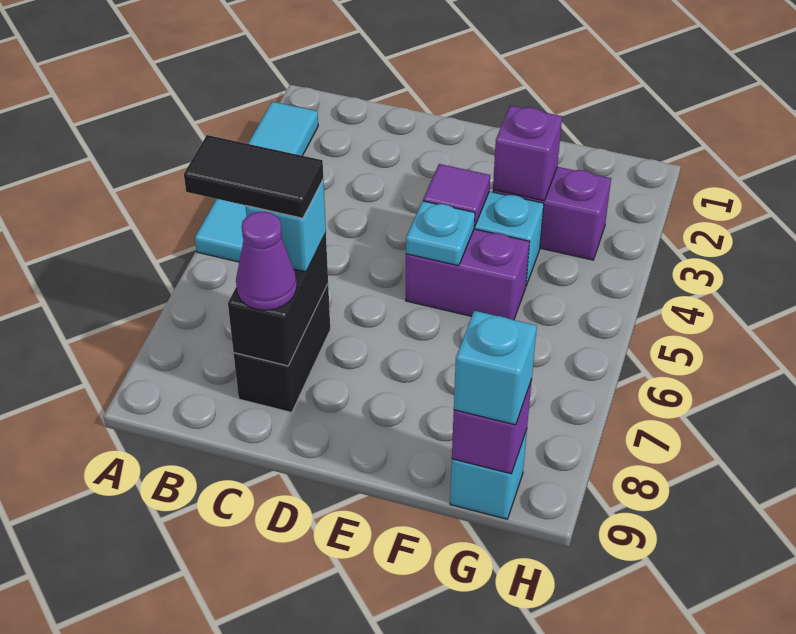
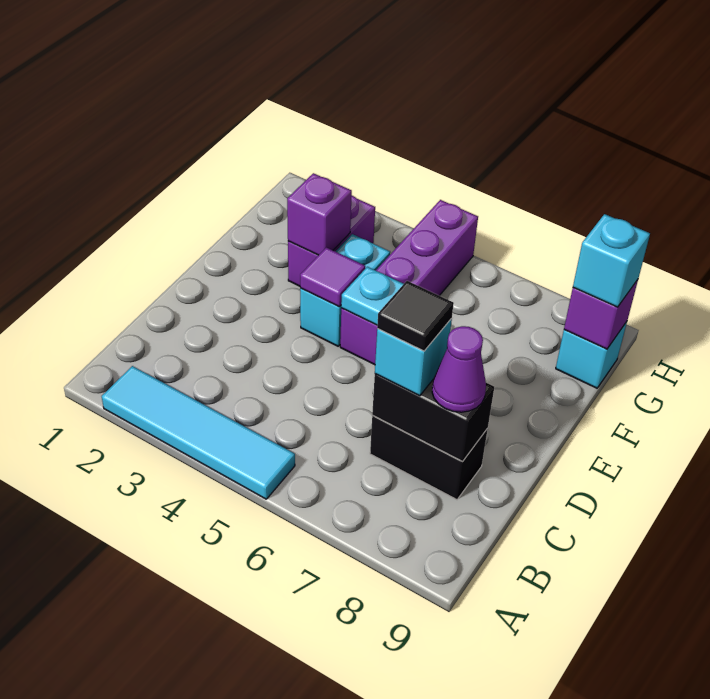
black tile B7:C7 level 4 -> black tile C7 level 4
purple brick E5:F5 level 1 -> purple brick E5:H5 level 1

